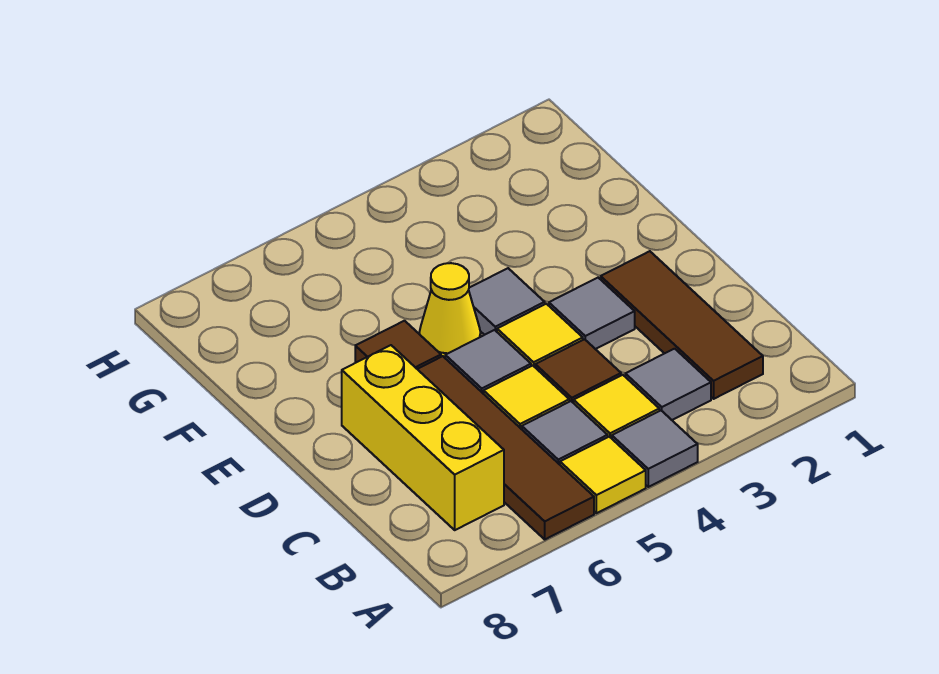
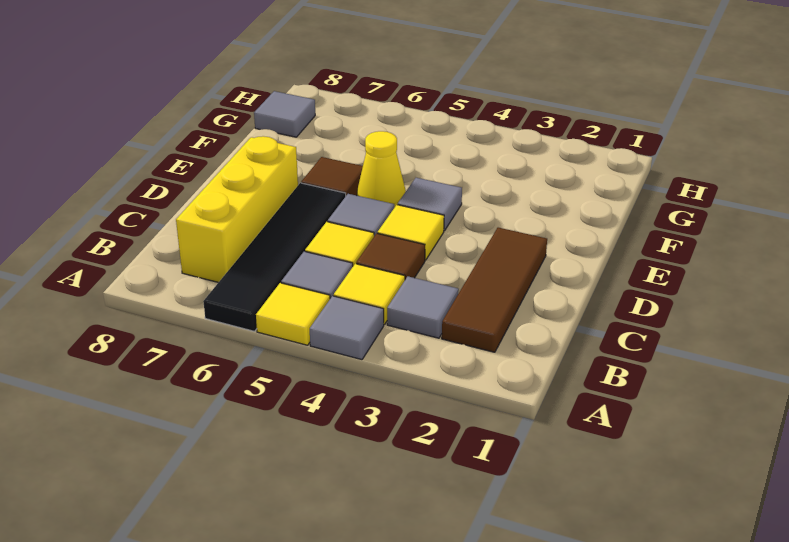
brown tile A6:D6 level 1 -> black tile A6:D6 level 1
grey tile D3 level 1 -> grey tile G8 level 1

